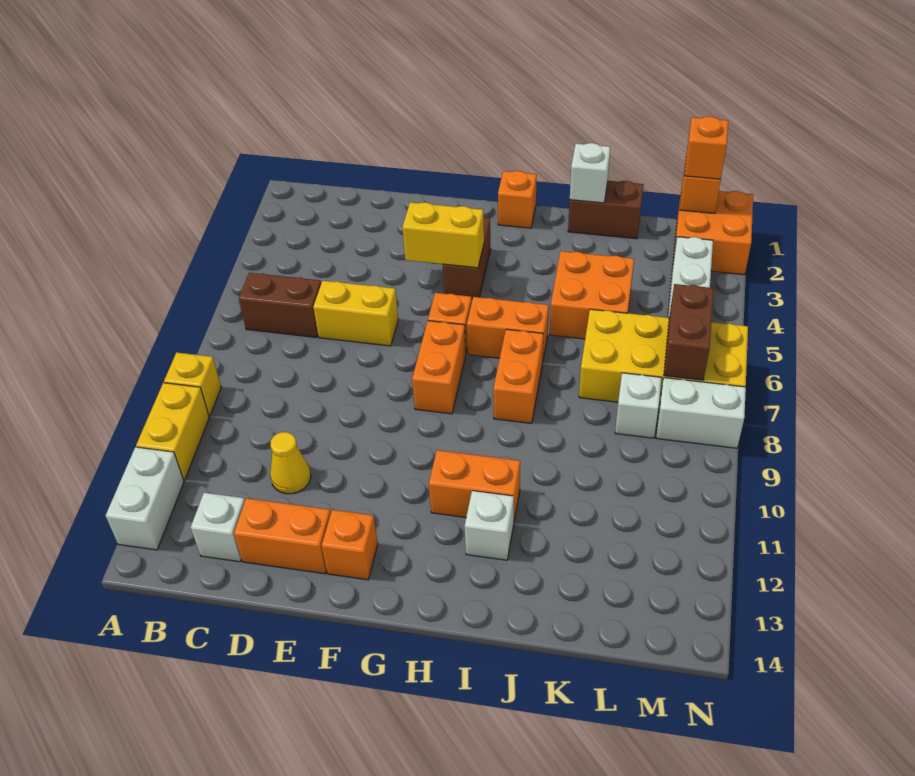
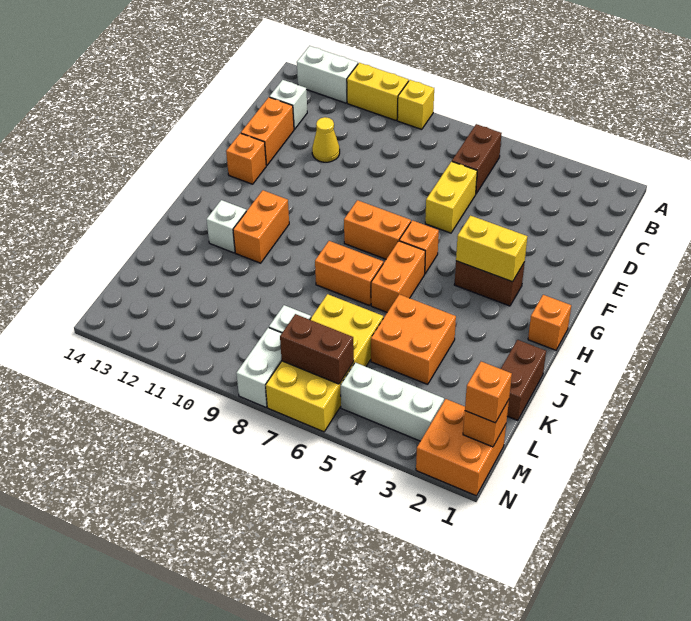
yellow brick F4:G4 level 2 -> yellow brick G3:G4 level 2
white brick J1 level 2 -> none

